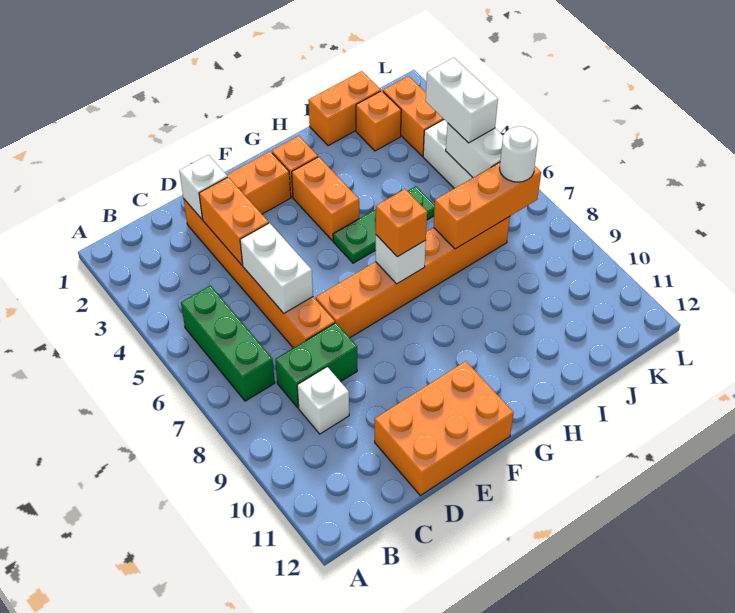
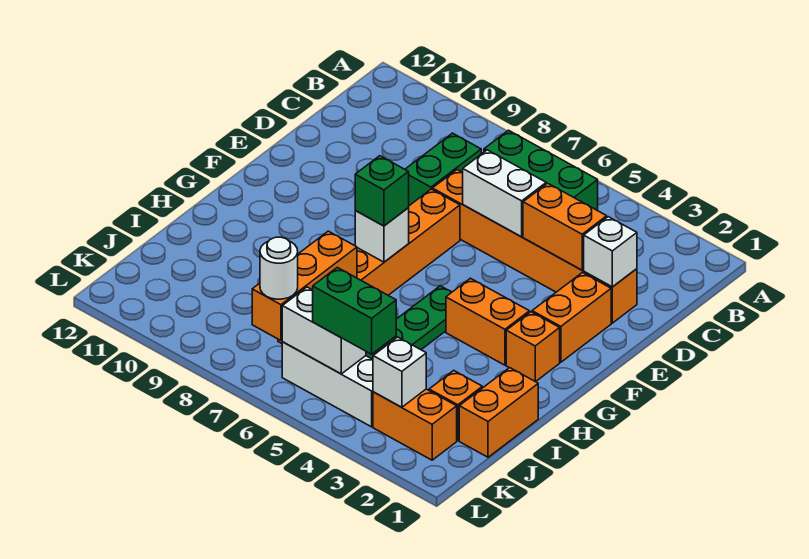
white brick C9 level 1 -> white brick K3 level 2
orange brick D11:F12 level 1 -> none
orange brick G7 level 3 -> green brick G7 level 3
white brick K4:K5 level 3 -> green brick K4:K5 level 3

